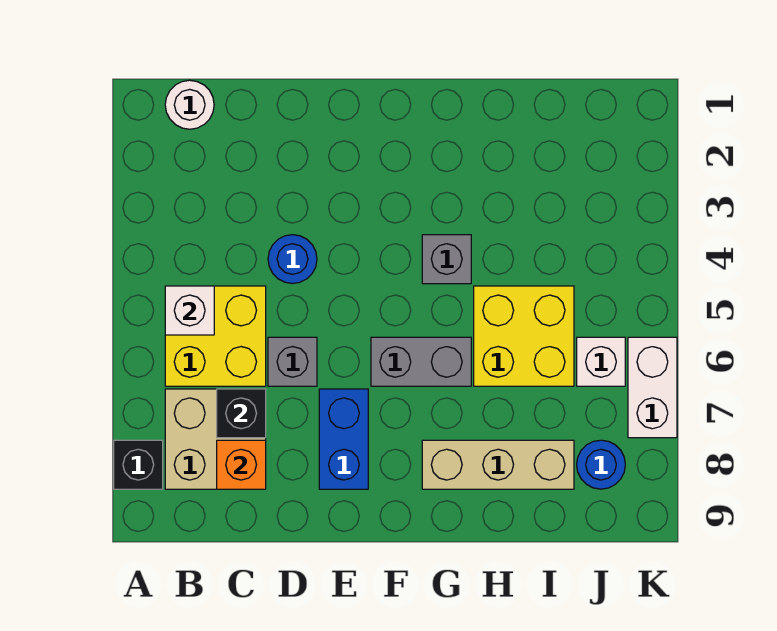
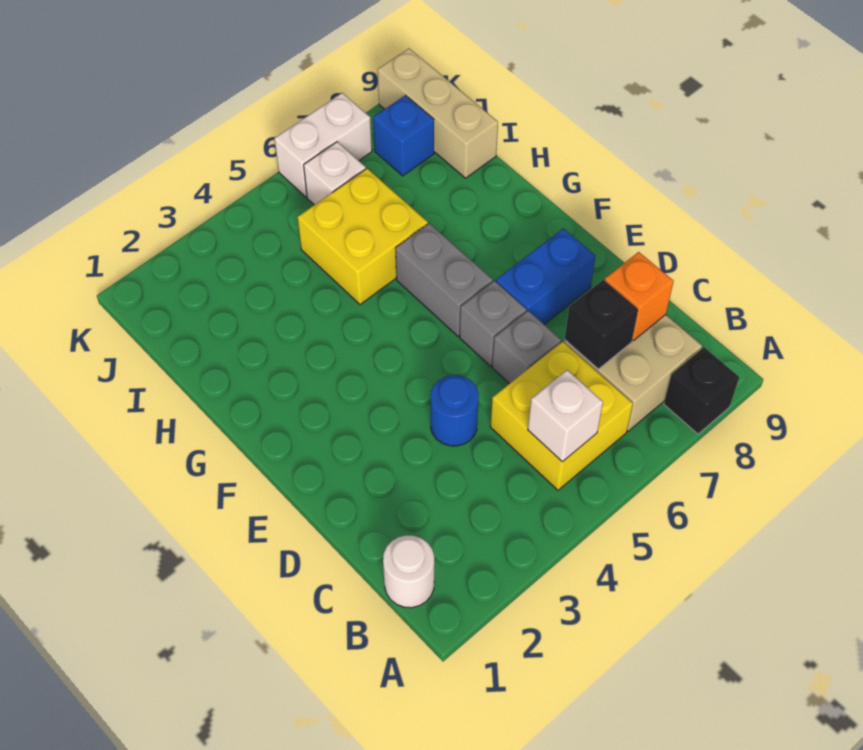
grey brick G4 level 1 -> grey brick E6 level 1
tan brick G8:I8 level 1 -> tan brick I9:K9 level 1
blue round brick J8 level 1 -> blue brick J8 level 1

